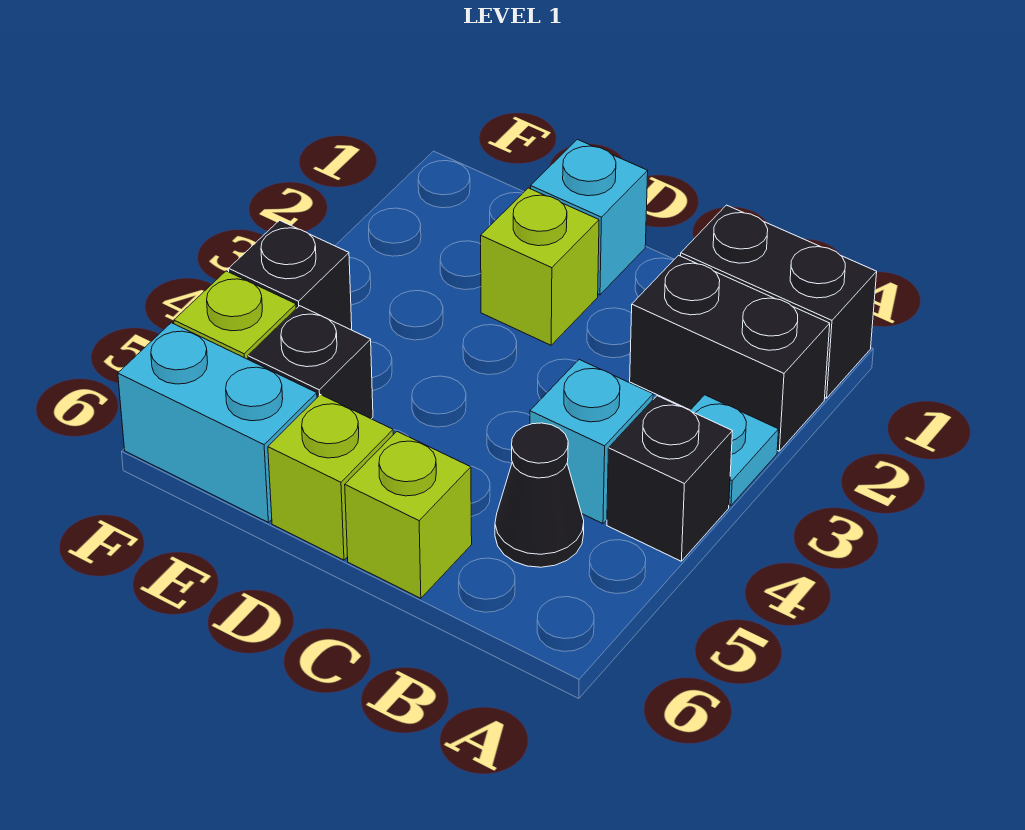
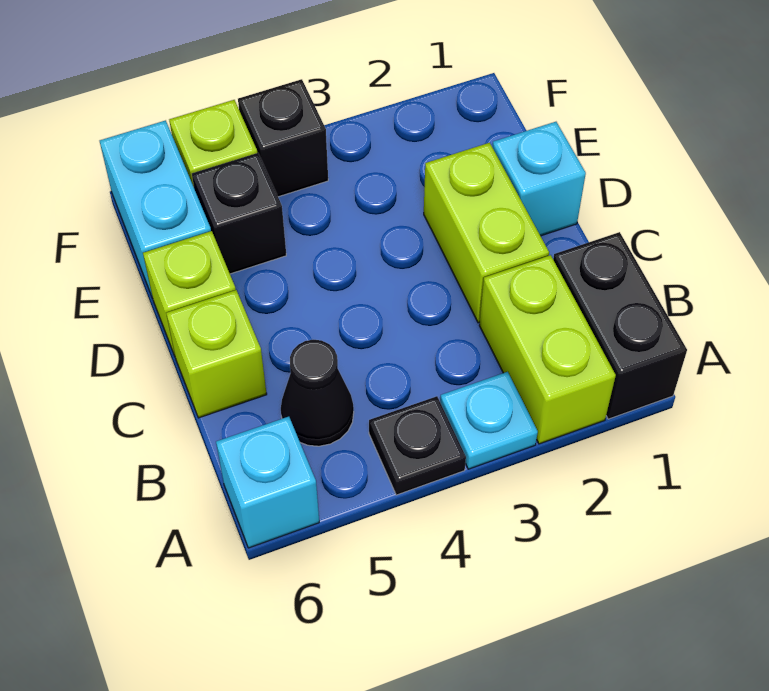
black brick A2:B2 level 1 -> lime brick A2:B2 level 1
black brick A4 level 1 -> black plate A4 level 1
cyan brick B4 level 1 -> cyan brick A6 level 1
lime brick D2 level 1 -> lime brick C2:D2 level 1

